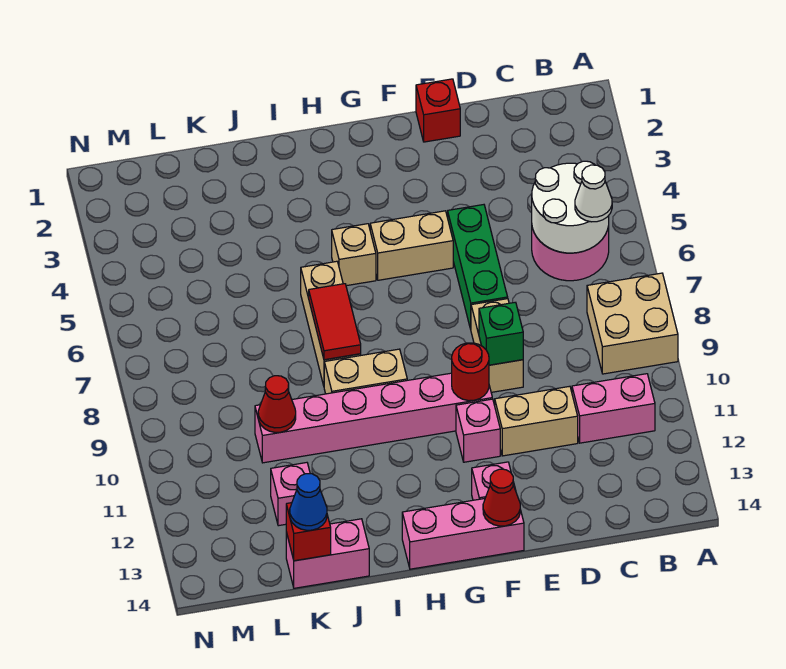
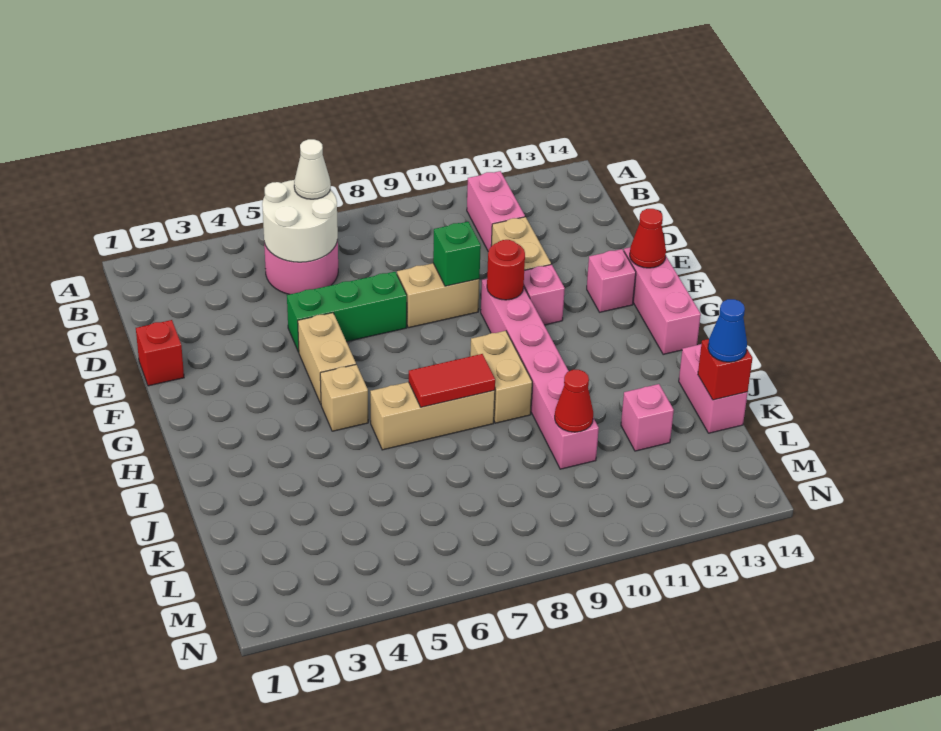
tan brick A8:B9 level 1 -> none

